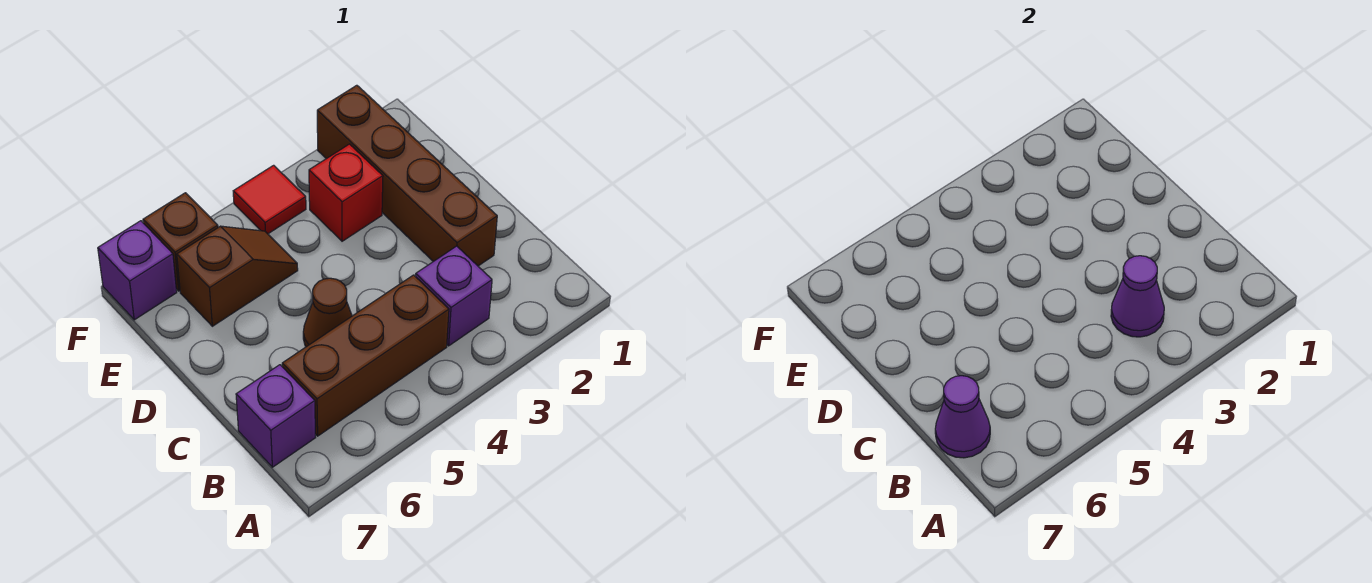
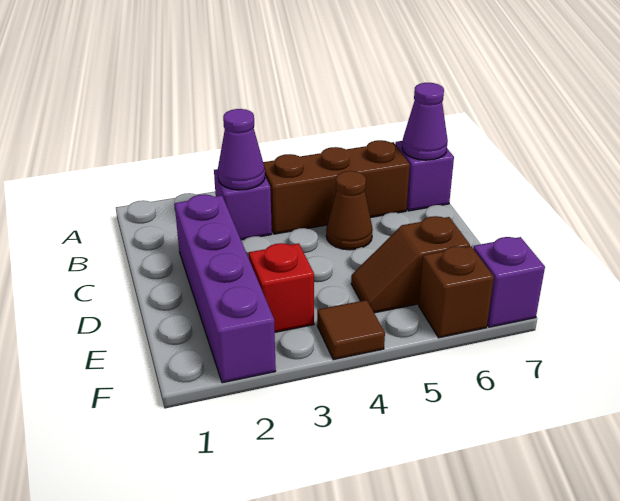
brown brick C2:F2 level 1 -> purple brick C2:F2 level 1
red tile F4 level 1 -> brown tile F4 level 1

